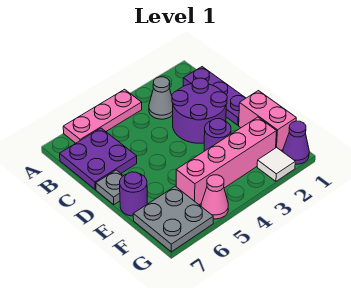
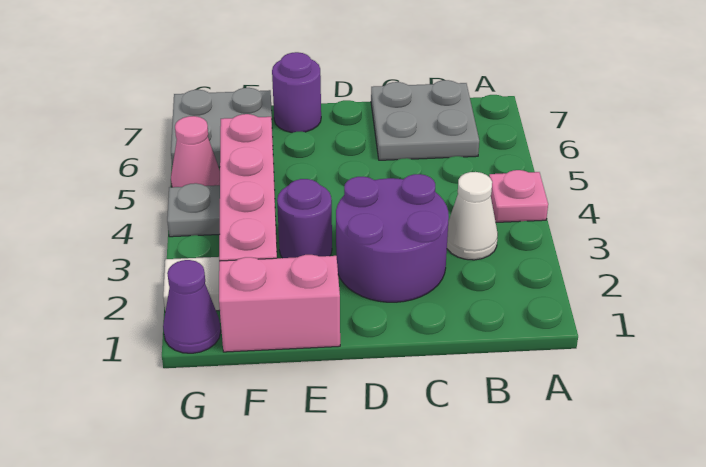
pink plate A4:A6 level 1 -> pink plate A4 level 1
purple plate B1:D1 level 1 -> none
grey cone B3 level 1 -> white cone B3 level 1
purple plate B6:C7 level 1 -> grey plate B6:C7 level 1
grey plate D7 level 1 -> grey plate G4 level 1

